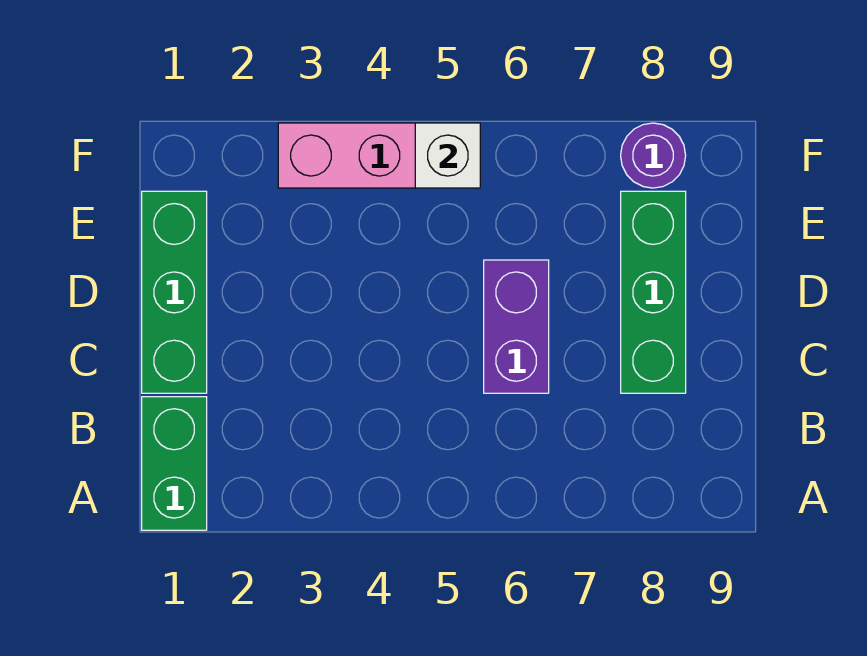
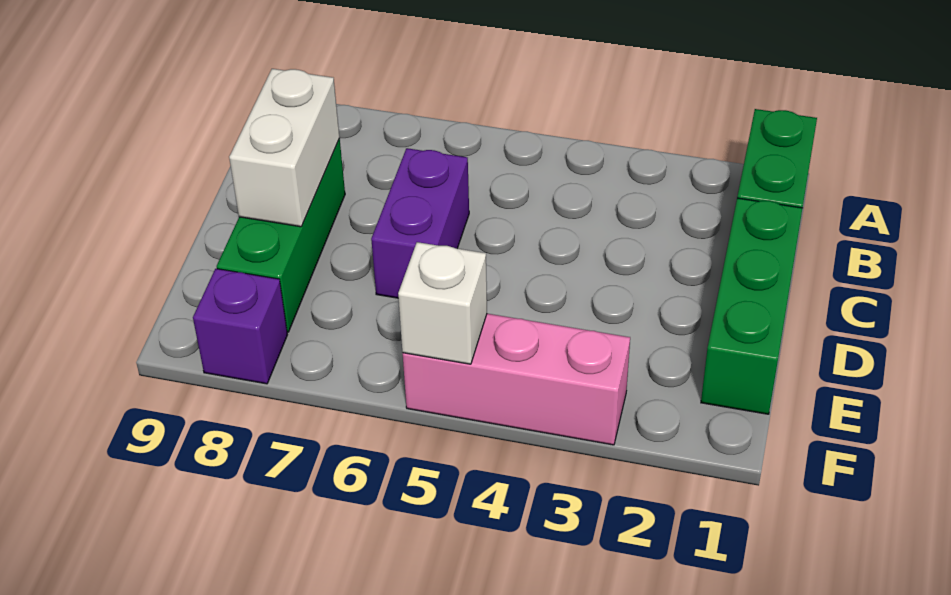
none -> white brick C8:D8 level 2
purple round brick F8 level 1 -> purple brick F8 level 1

